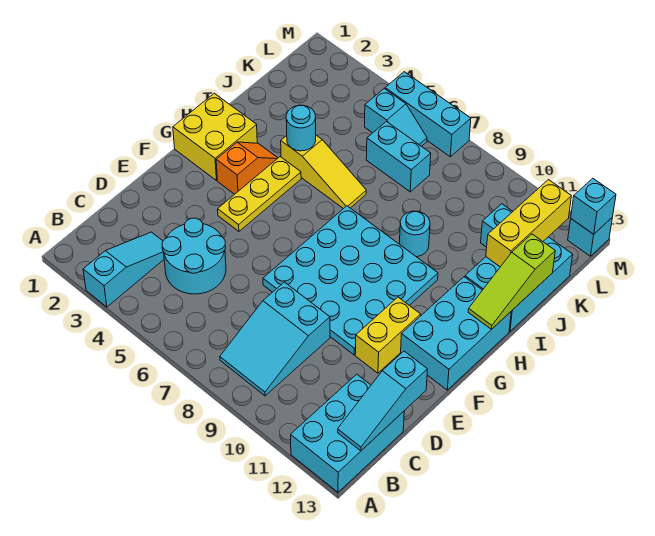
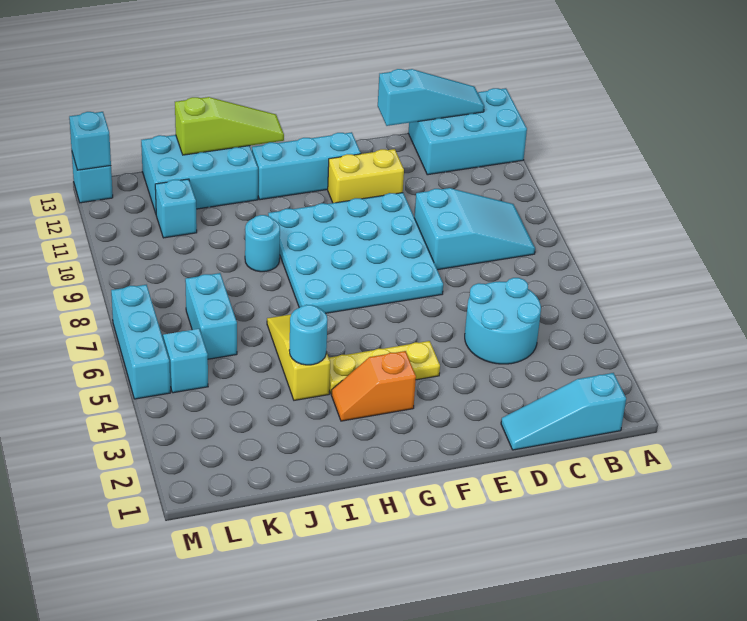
cyan slope A3:C3 level 1 top A -> cyan slope B1:D1 level 1 top B
cyan brick F12:H13 level 1 -> cyan brick F12:H12 level 1
yellow brick G1:H2 level 1 -> none
yellow brick J12:L12 level 2 -> none

